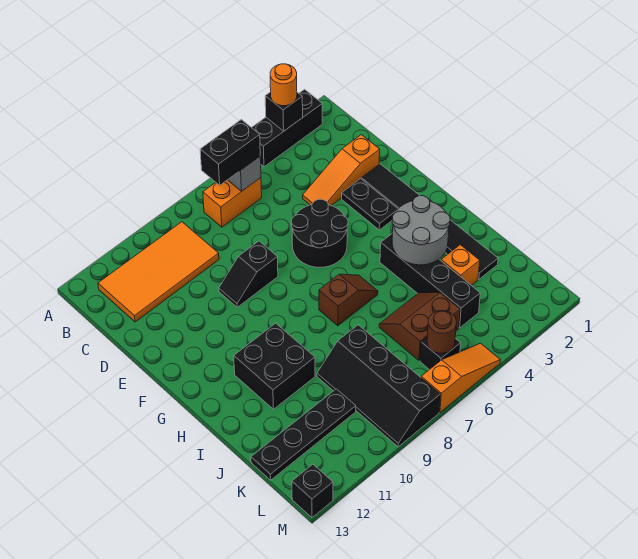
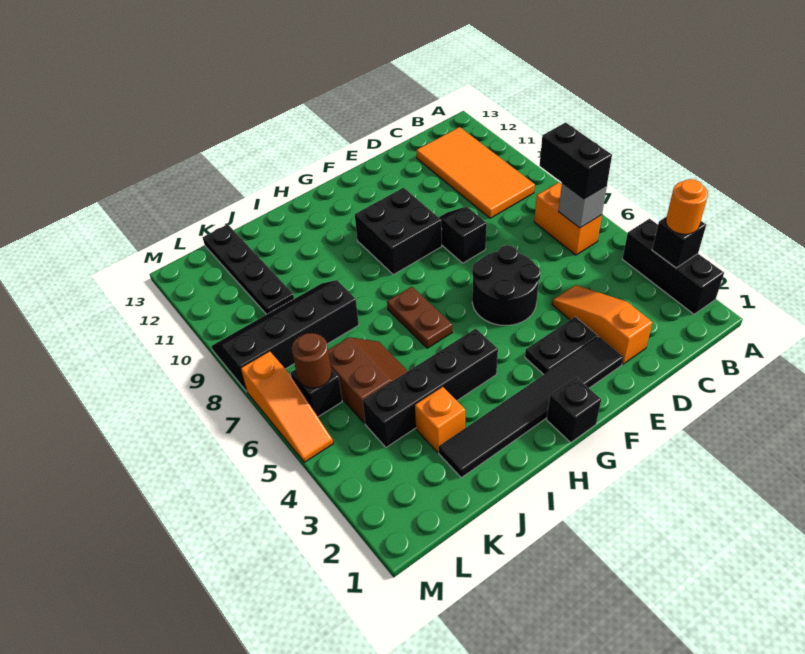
grey round brick H3:I4 level 2 -> none
brown slope H6:H7 level 1 top 7 -> brown plate H6:H7 level 1
black brick H10:I11 level 1 -> black brick F9:G10 level 1
black brick M13 level 1 -> black brick G1 level 1

